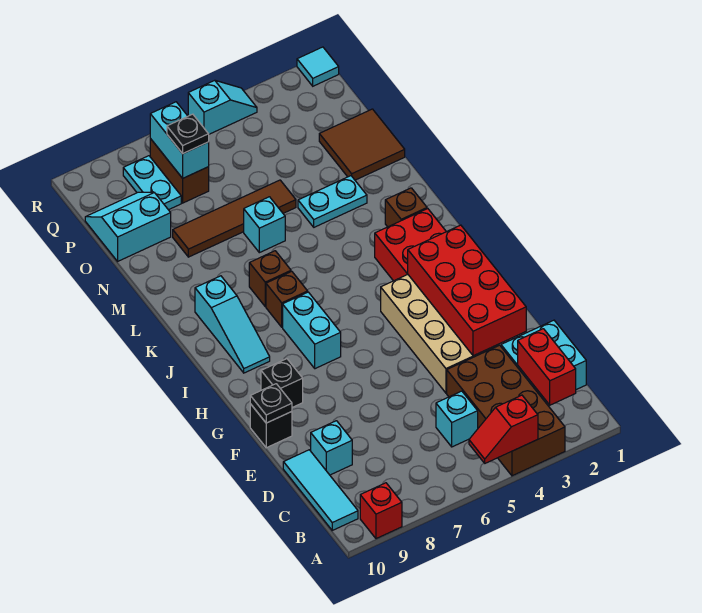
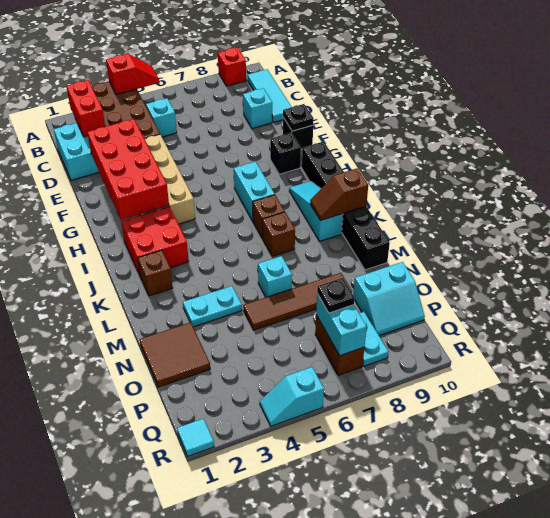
none -> black brick H10:M10 level 1
none -> brown slope K9:K10 level 2 top 10

